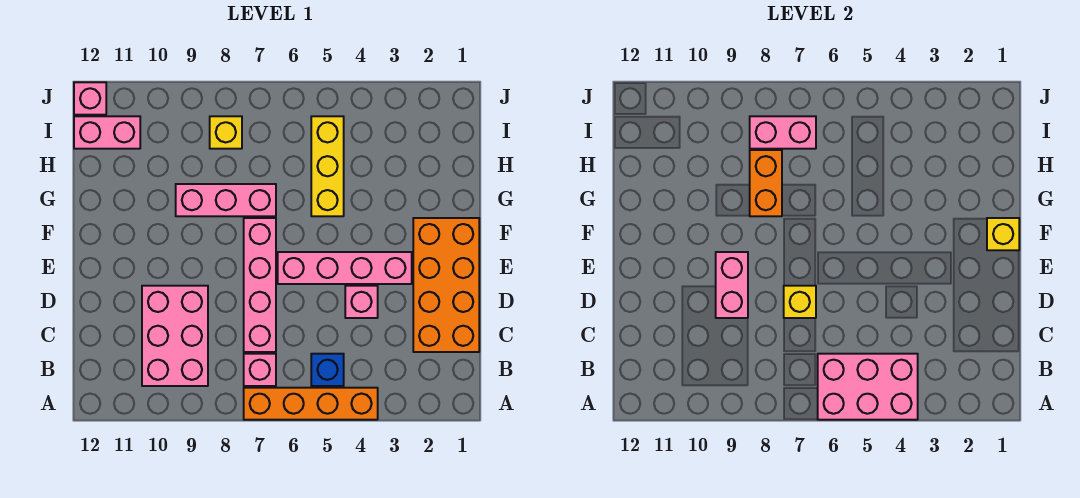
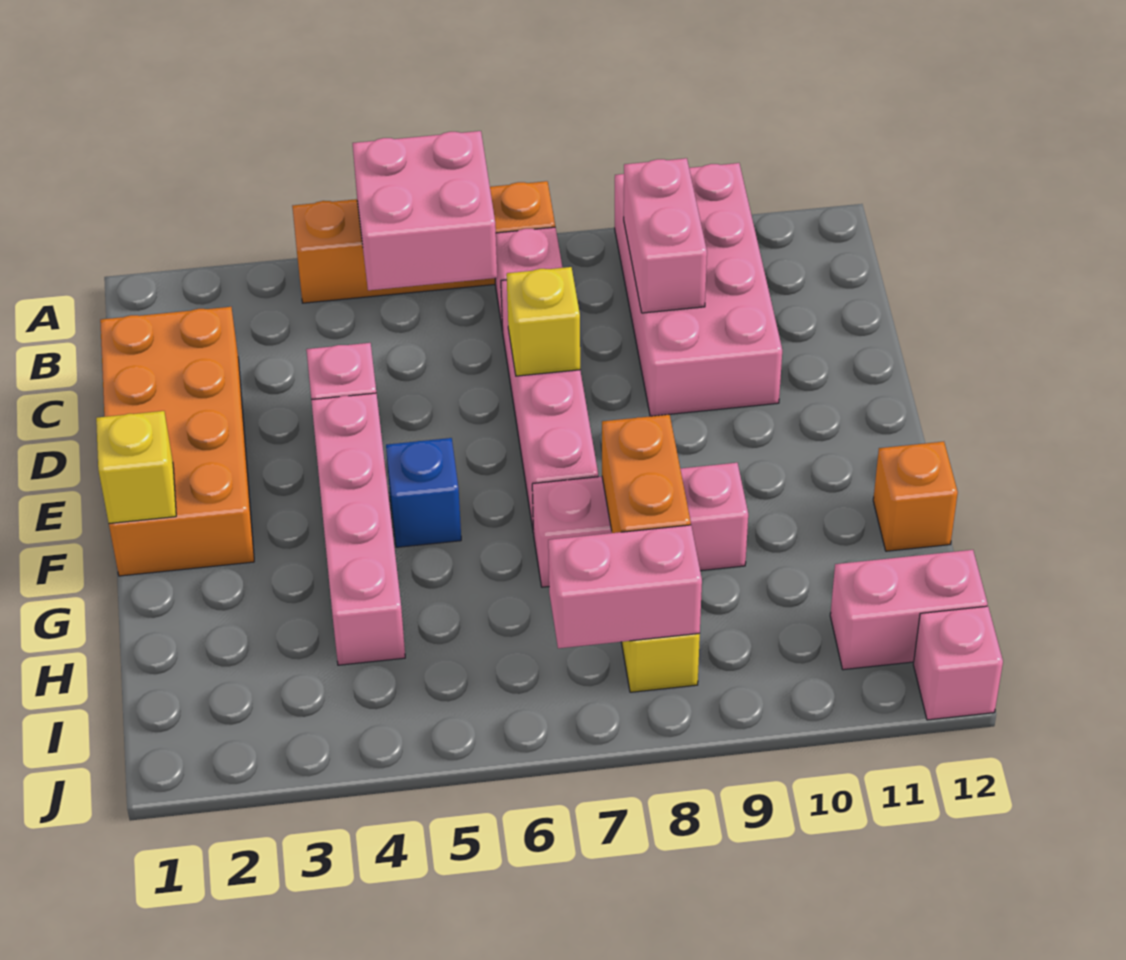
pink brick A4:B6 level 2 -> pink brick A5:B6 level 2
blue brick B5 level 1 -> blue brick F5 level 1
pink brick B9:D10 level 1 -> pink brick A9:D10 level 1
pink brick D9:E9 level 2 -> pink brick B9:C9 level 2
pink brick E3:E6 level 1 -> pink brick E4:H4 level 1
yellow brick G5:I5 level 1 -> none
none -> orange brick G12 level 1

